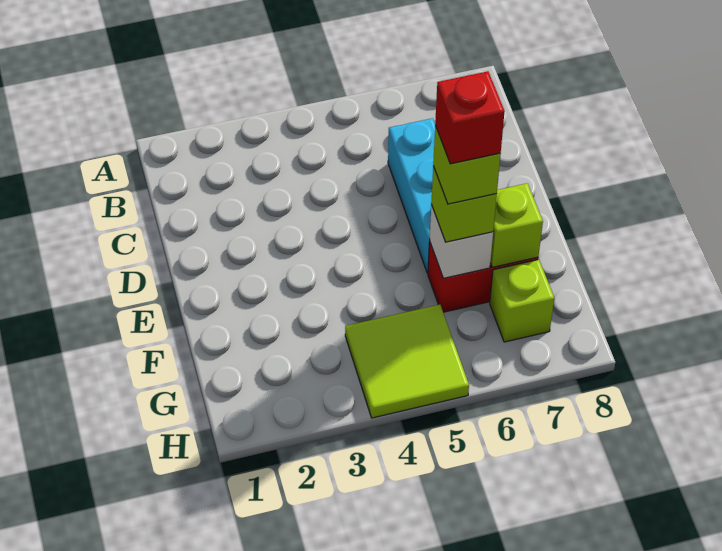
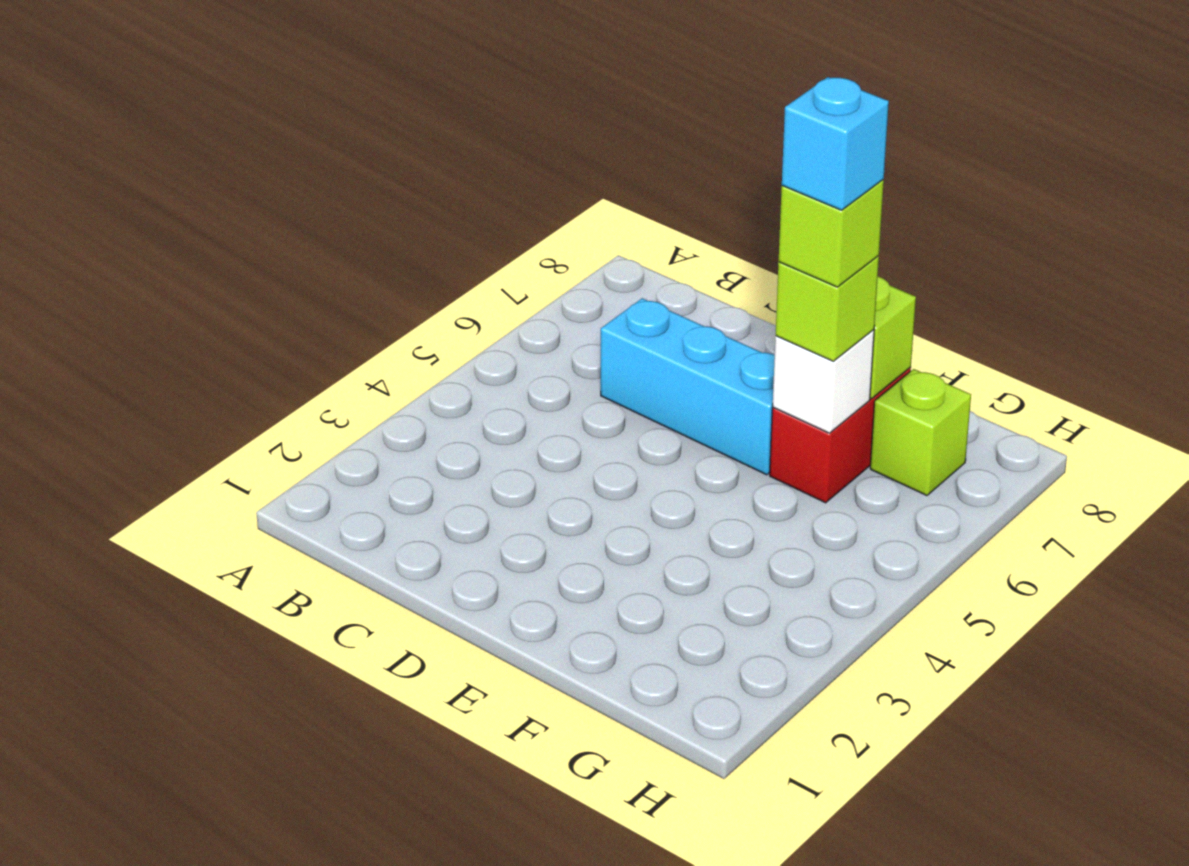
red brick F6 level 5 -> cyan brick F6 level 5
lime tile G4:H5 level 1 -> none

